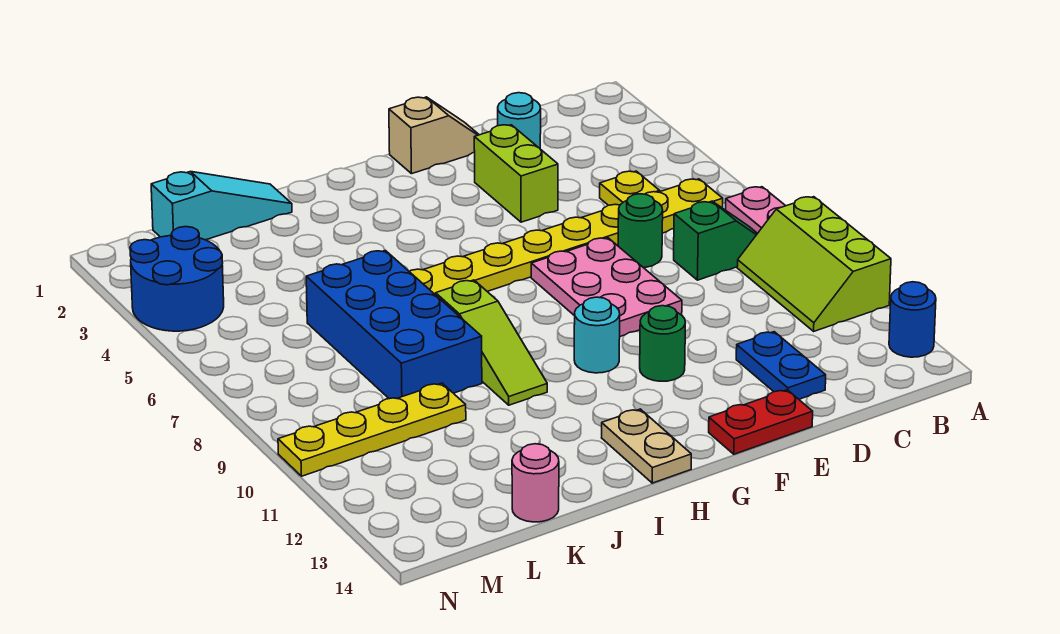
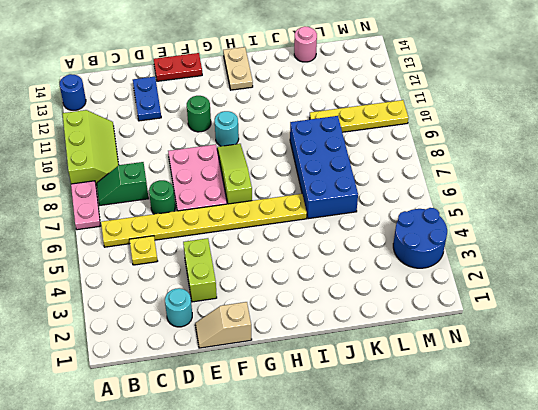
lime slope I8:I10 level 1 top 8 -> lime slope G7:G9 level 1 top 7
cyan slope J1:L1 level 1 top L -> none

